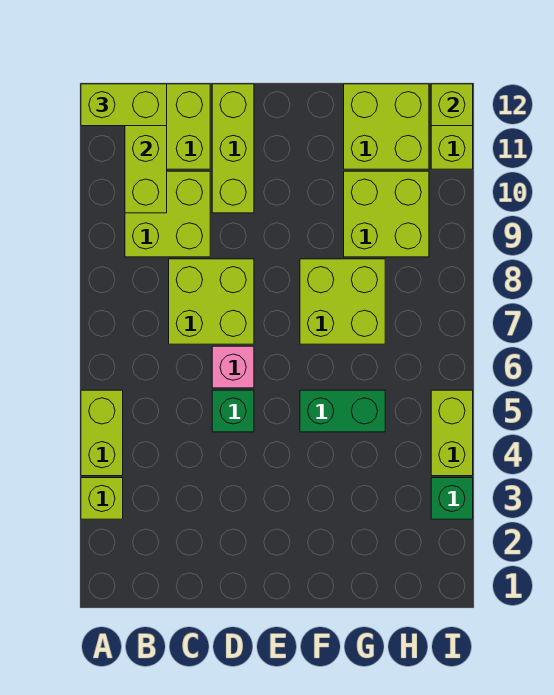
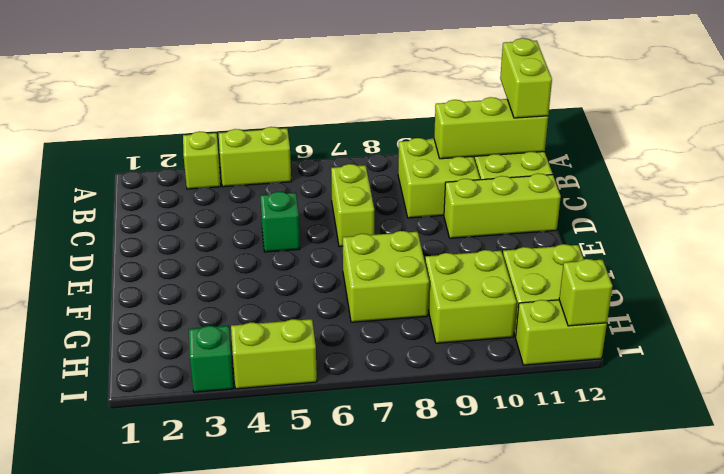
lime brick C7:D8 level 1 -> lime brick C7:D7 level 1
pink brick D6 level 1 -> none
green brick F5:G5 level 1 -> none

